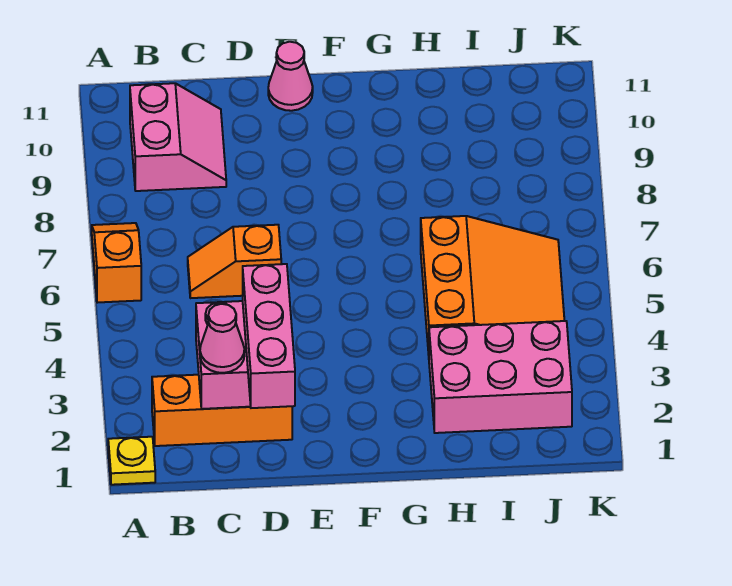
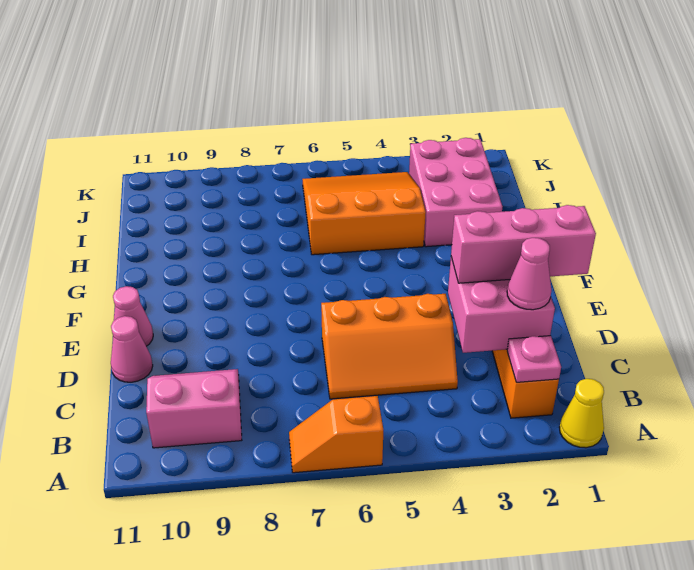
yellow plate A1 level 1 -> yellow cone A1 level 1
none -> pink plate B2 level 2
orange slope C6:D6 level 1 top D -> orange slope C4:D6 level 1 top D
none -> pink cone D11 level 1

